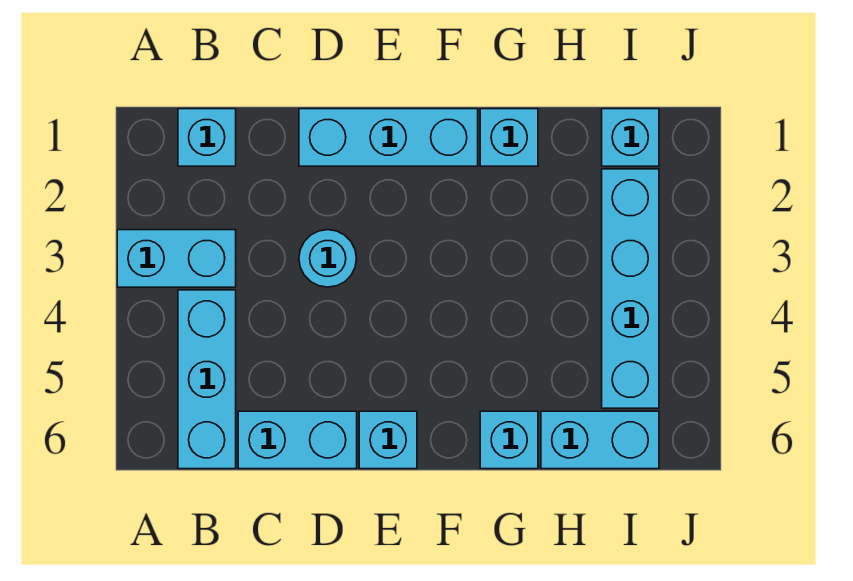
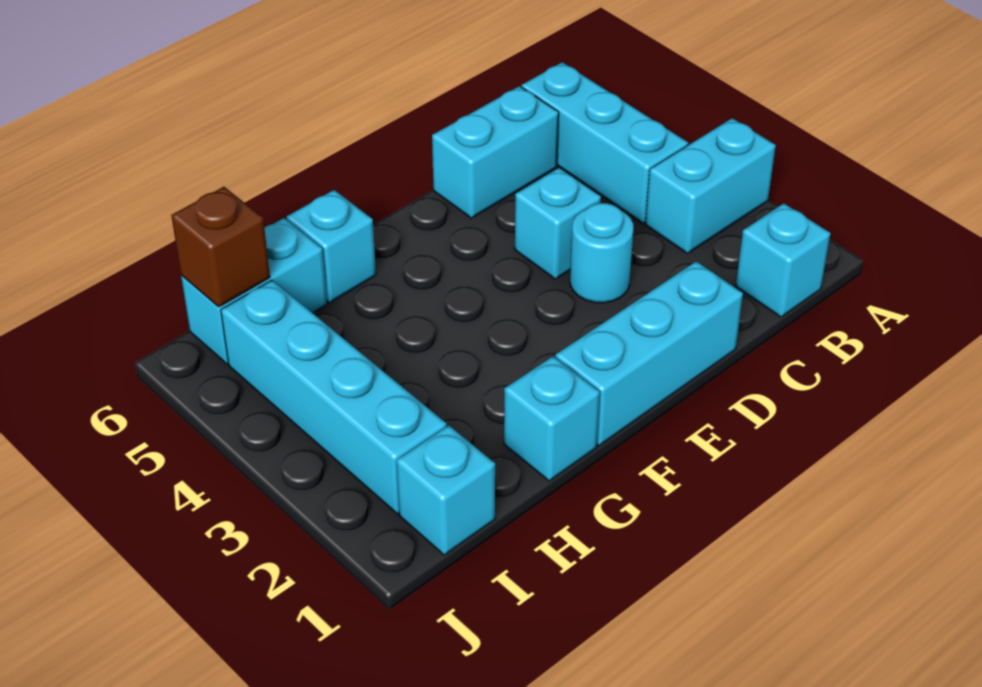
cyan brick E6 level 1 -> cyan brick D4 level 1
none -> brown brick I6 level 2

